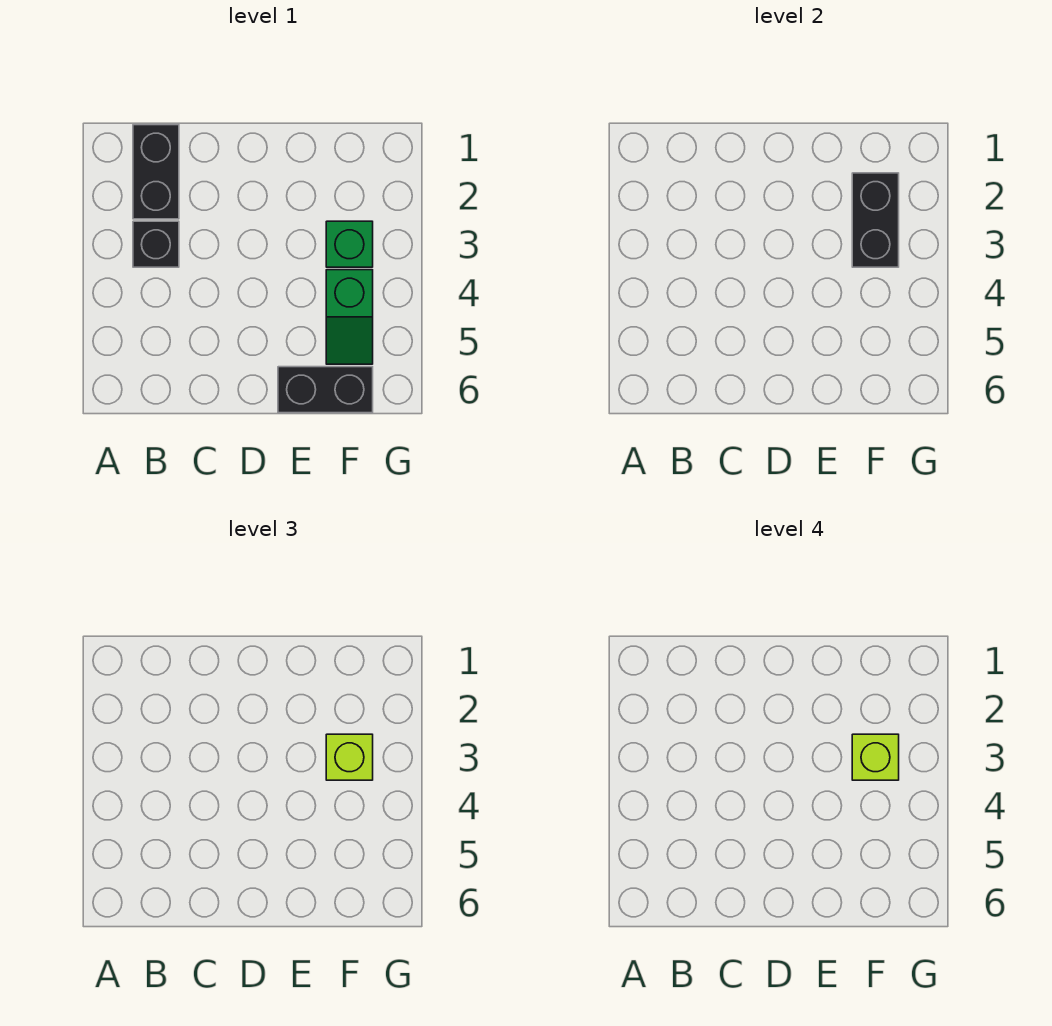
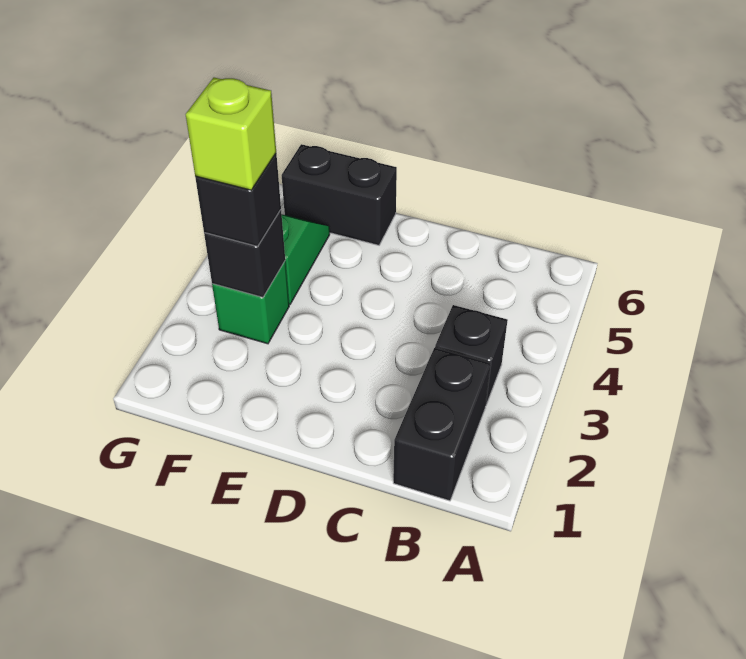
black brick F2:F3 level 2 -> black brick F3 level 2
lime brick F3 level 3 -> black brick F3 level 3

